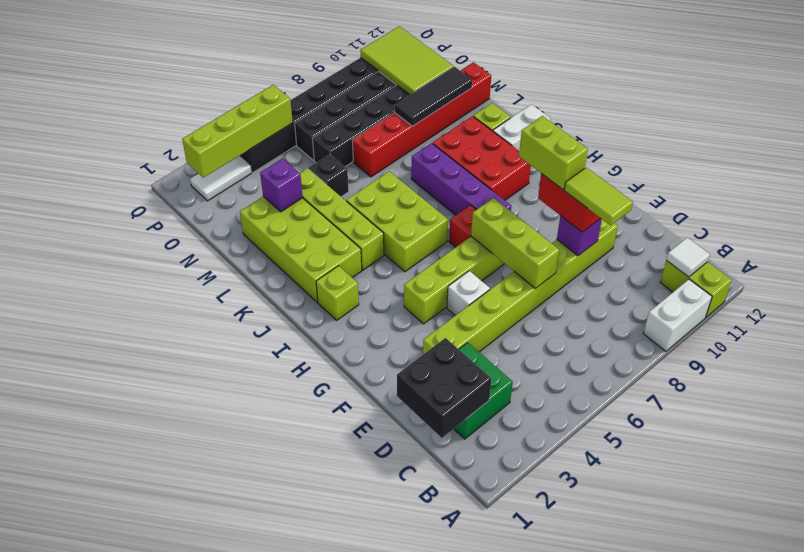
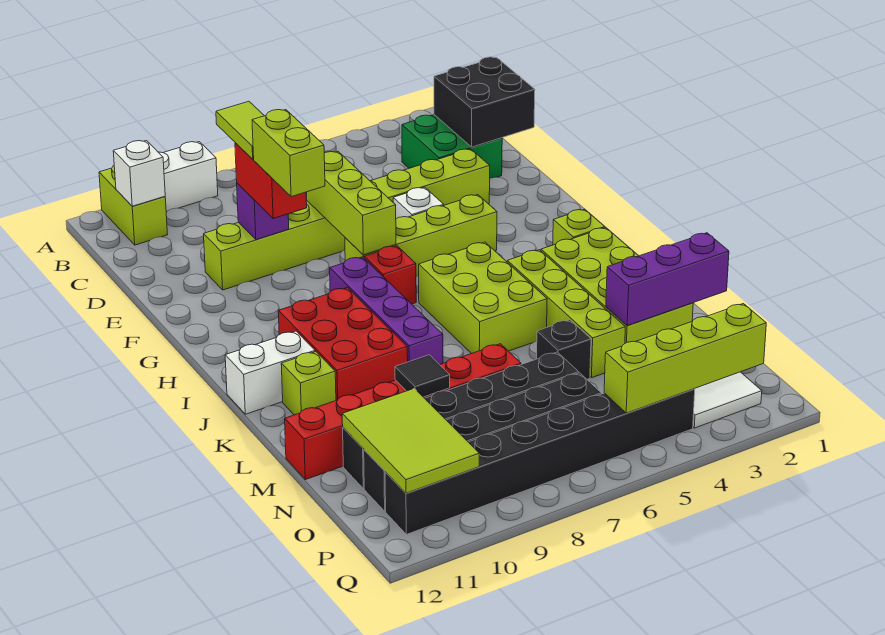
white tile B11 level 2 -> white brick B11 level 2
purple brick M3 level 2 -> purple brick M1:M3 level 2
black tile M9:M11 level 2 -> black tile M9 level 2

